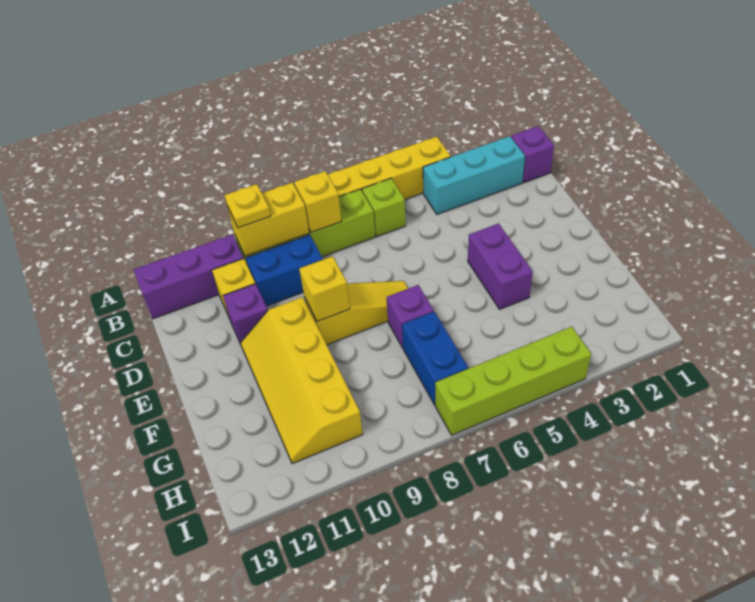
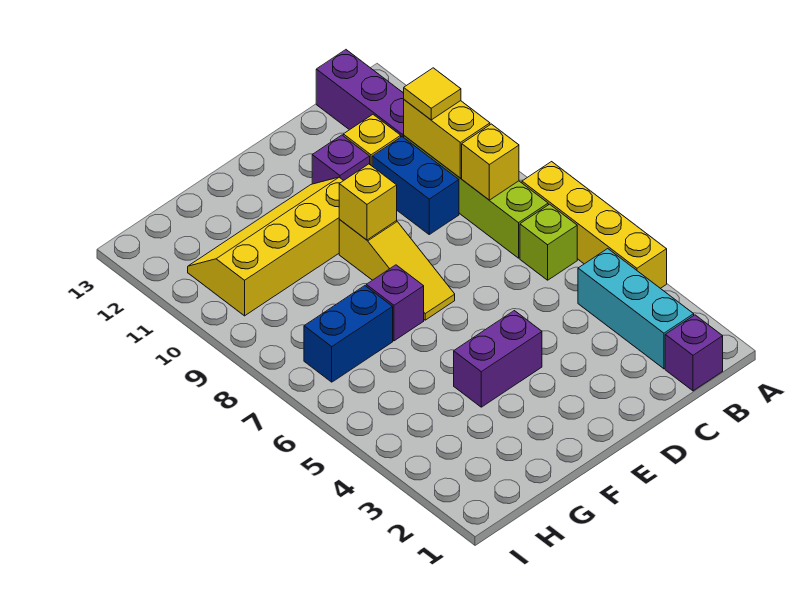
yellow plate B10 level 3 -> yellow tile B10 level 3
lime brick I4:I7 level 1 -> none

